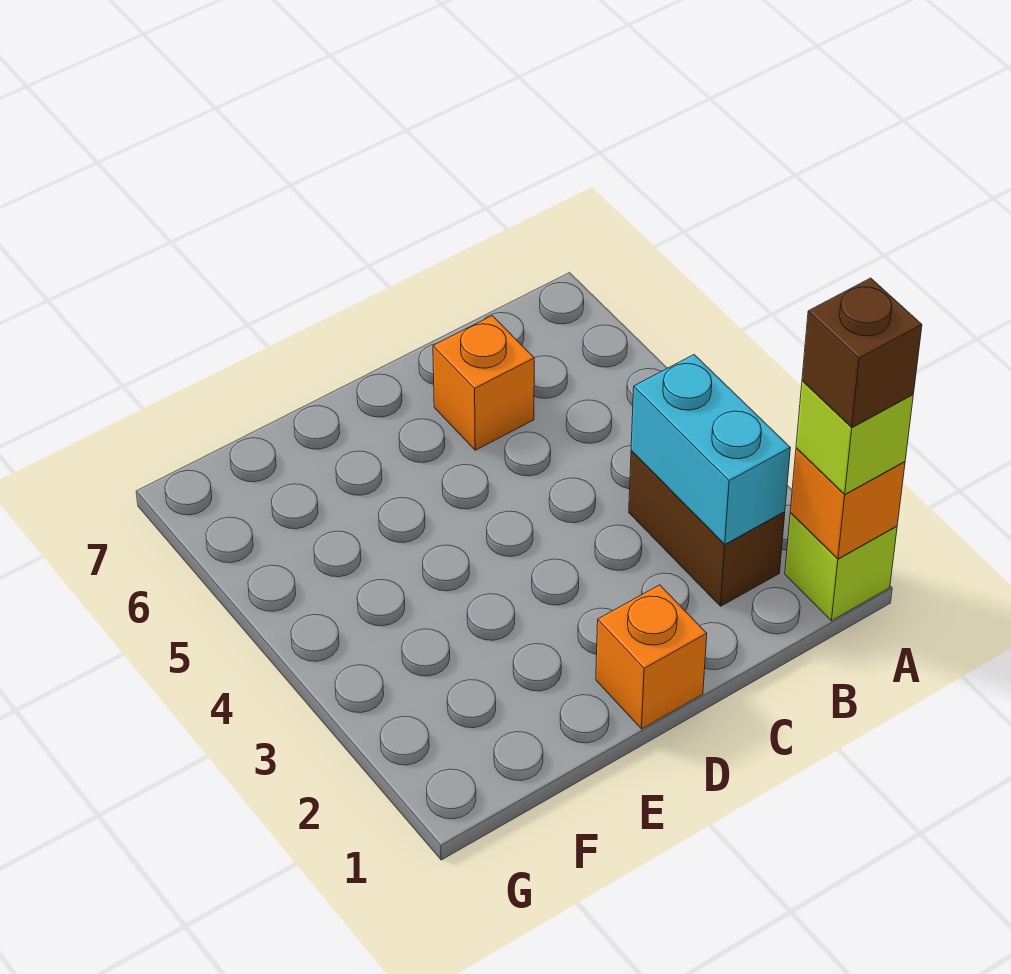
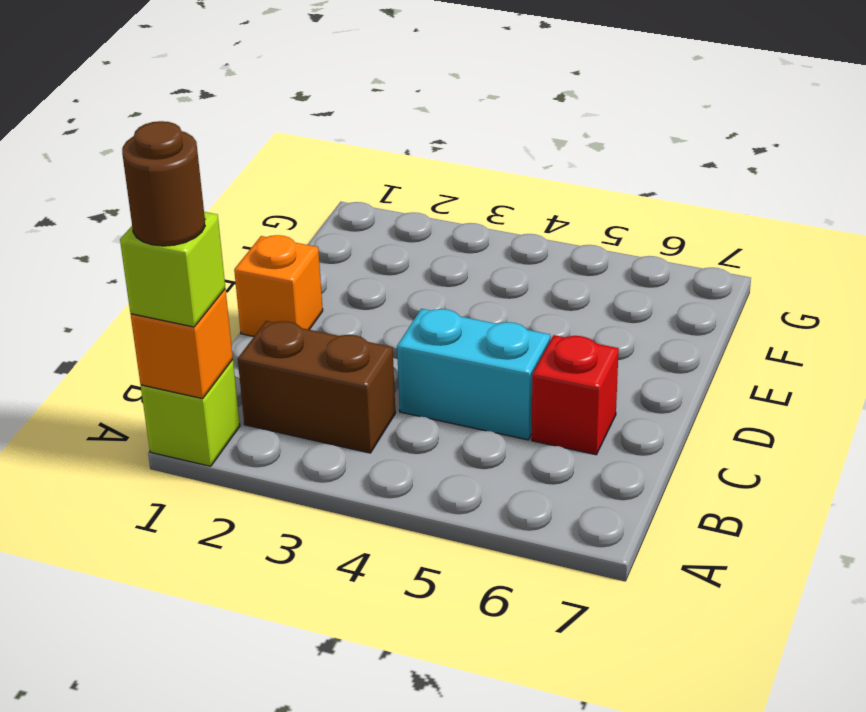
brown brick A1 level 4 -> brown round brick A1 level 4
cyan brick B2:B3 level 2 -> cyan brick C4:C5 level 1
orange brick C6 level 1 -> red brick C6 level 1

